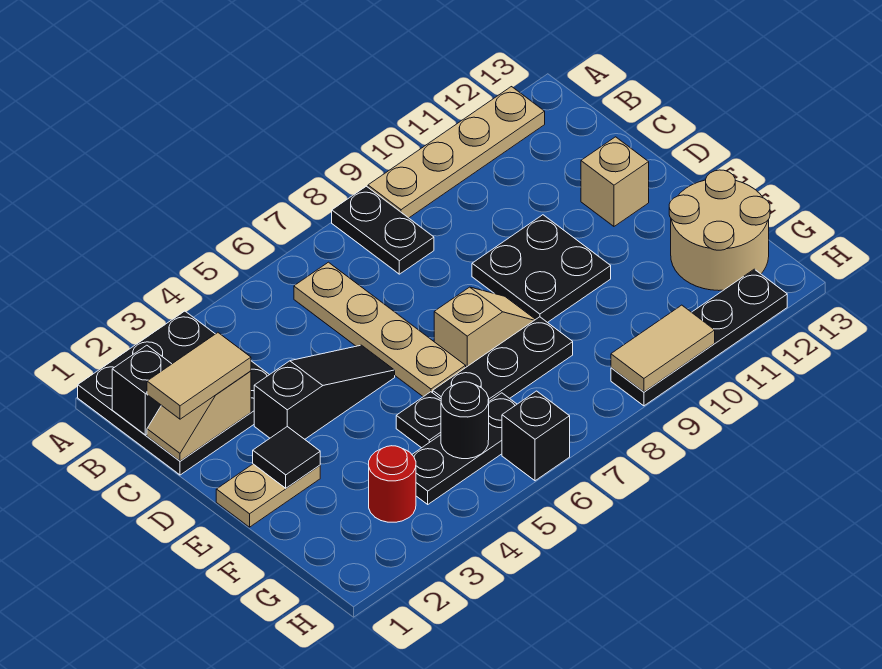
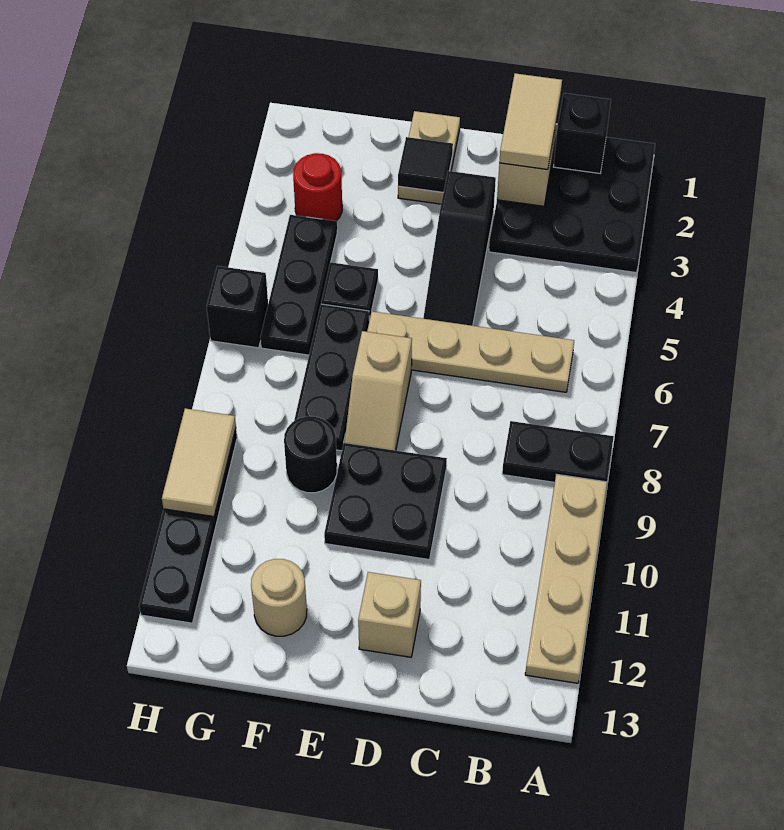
tan round brick F12:G13 level 1 -> tan round brick F12 level 1
black round brick G5 level 2 -> black round brick F9 level 1

